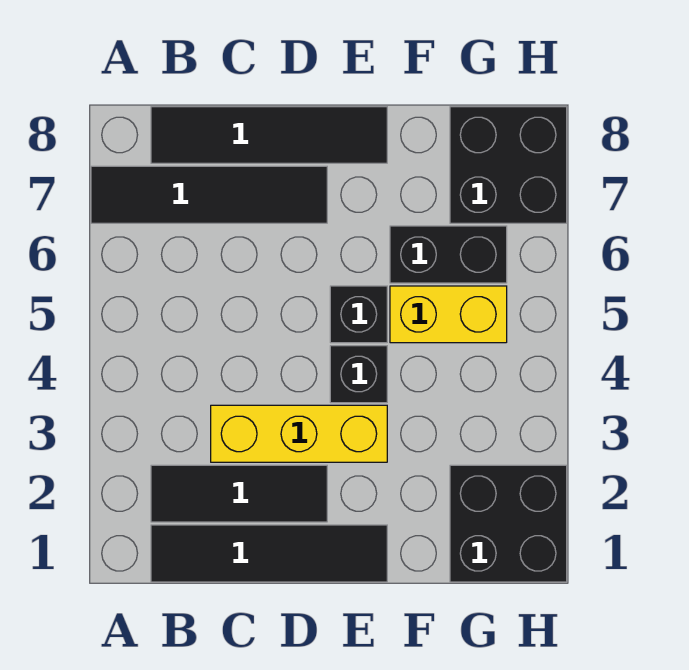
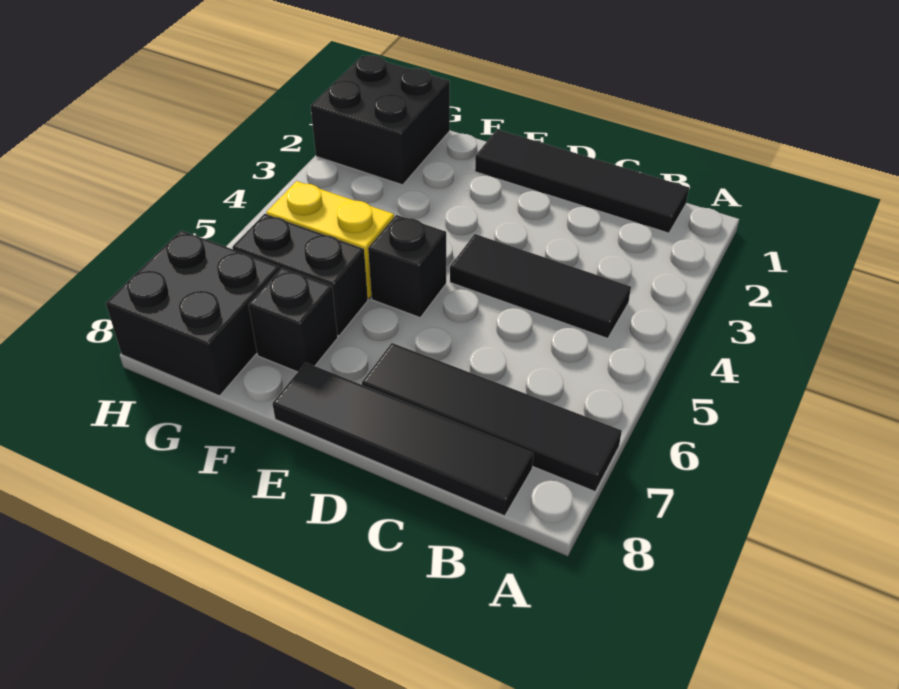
black tile B2:D2 level 1 -> black tile B4:D4 level 1
yellow brick C3:E3 level 1 -> none
black brick E4 level 1 -> black brick F7 level 1

